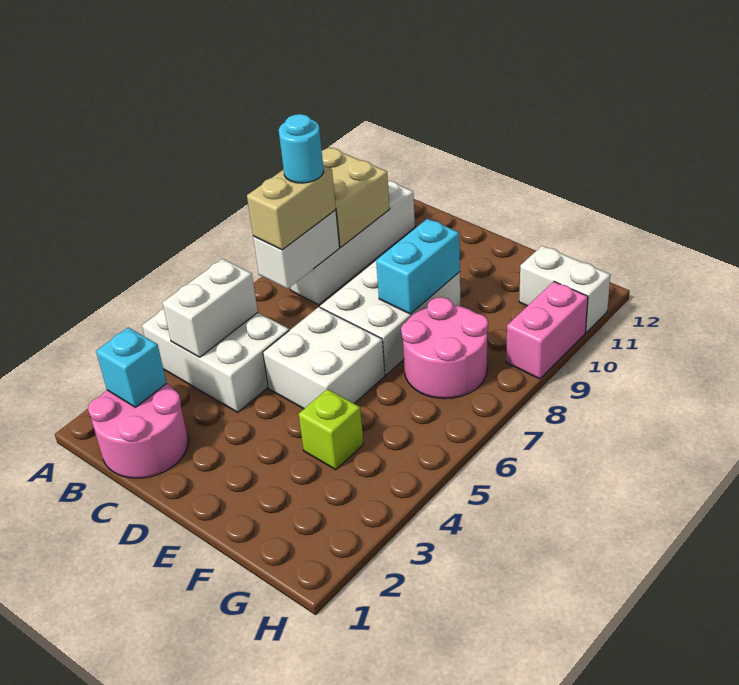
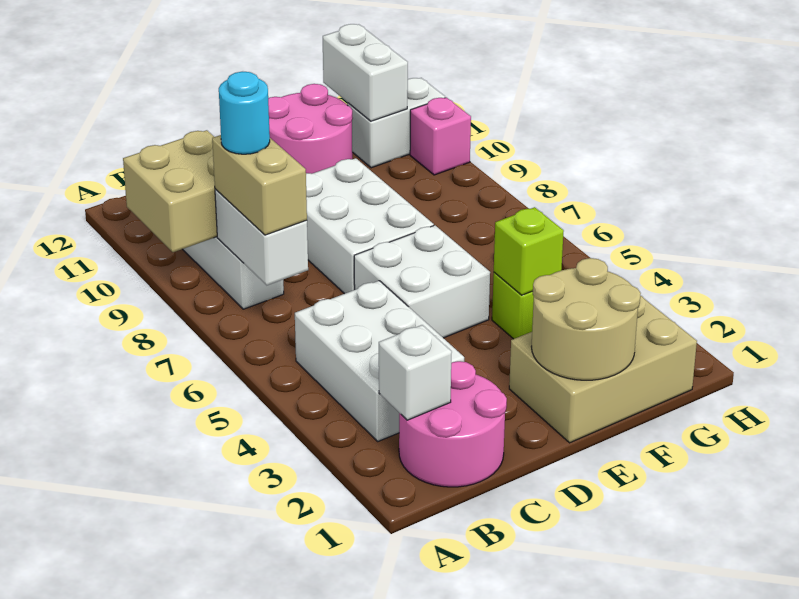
white brick A4:C5 level 1 -> white brick B3:C5 level 1
cyan brick B2 level 2 -> white brick B2 level 2
white brick B4:B5 level 2 -> white brick G11:G12 level 2
none -> tan brick E1:G2 level 1
none -> tan round brick E1:F2 level 2
cyan brick E8:E9 level 2 -> none
none -> lime brick F4 level 2
pink round brick F7:G8 level 1 -> pink round brick E11:F12 level 1
pink brick H9:H10 level 1 -> pink brick H10 level 1

